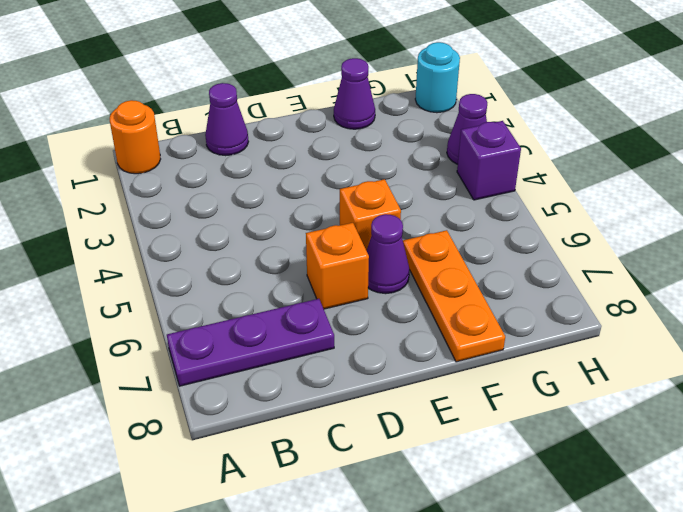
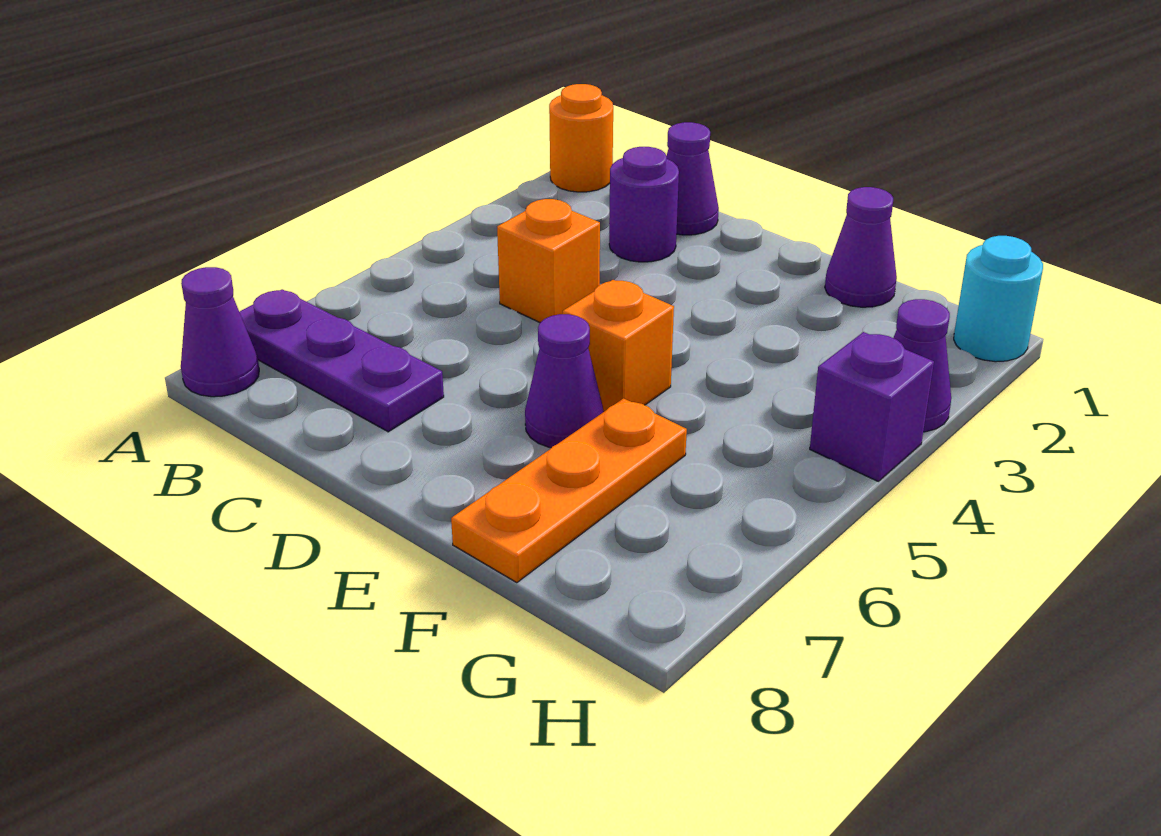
none -> purple cone A8 level 1
none -> purple round brick C2 level 1
orange brick D6 level 1 -> orange brick C4 level 1

